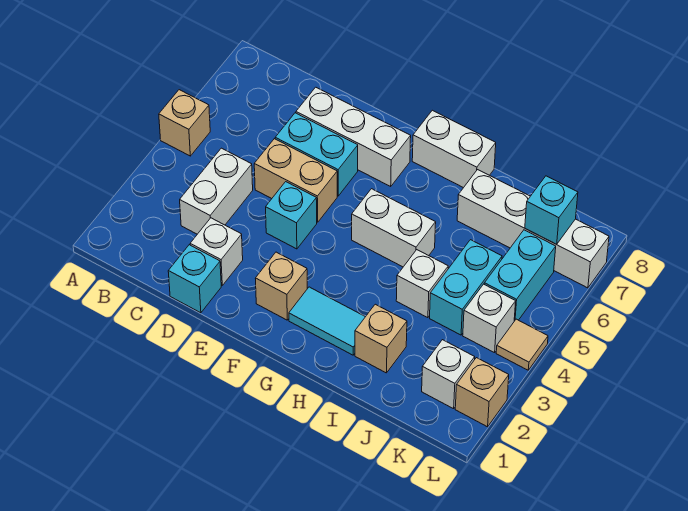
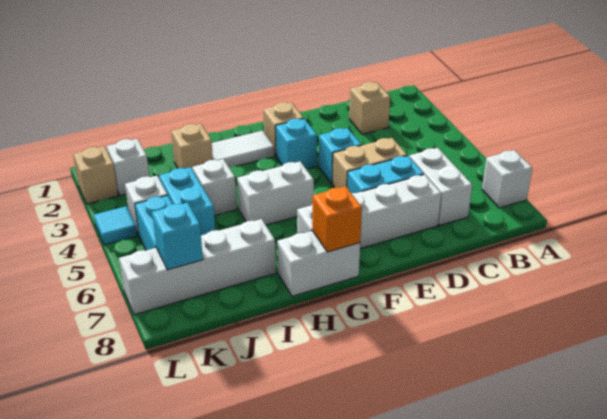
tan brick A5 level 1 -> tan brick C2 level 1
white brick C3:C4 level 1 -> white brick C6:C7 level 1
cyan brick D1 level 1 -> cyan brick F3 level 1
white brick D2 level 1 -> white brick A7 level 1
white brick D7:F7 level 1 -> white brick D7:G7 level 1
cyan tile G2:H2 level 1 -> white tile G2:H2 level 1
none -> orange brick G8 level 2
tan tile L4 level 1 -> cyan tile L4 level 1

